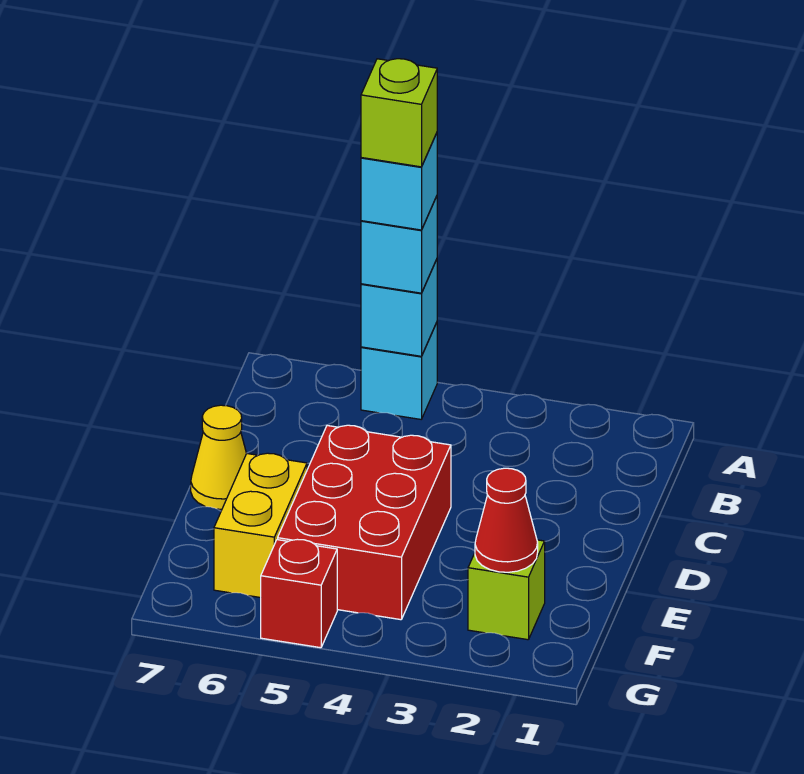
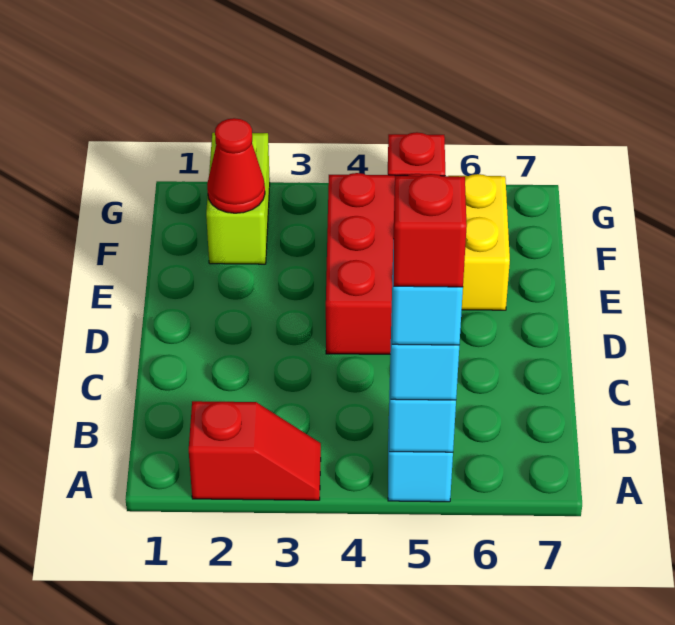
none -> red slope A2:A3 level 1 top 2
lime brick A5 level 5 -> red brick A5 level 5
yellow cone D7 level 1 -> none
lime brick F2 level 1 -> lime brick F2:G2 level 1

